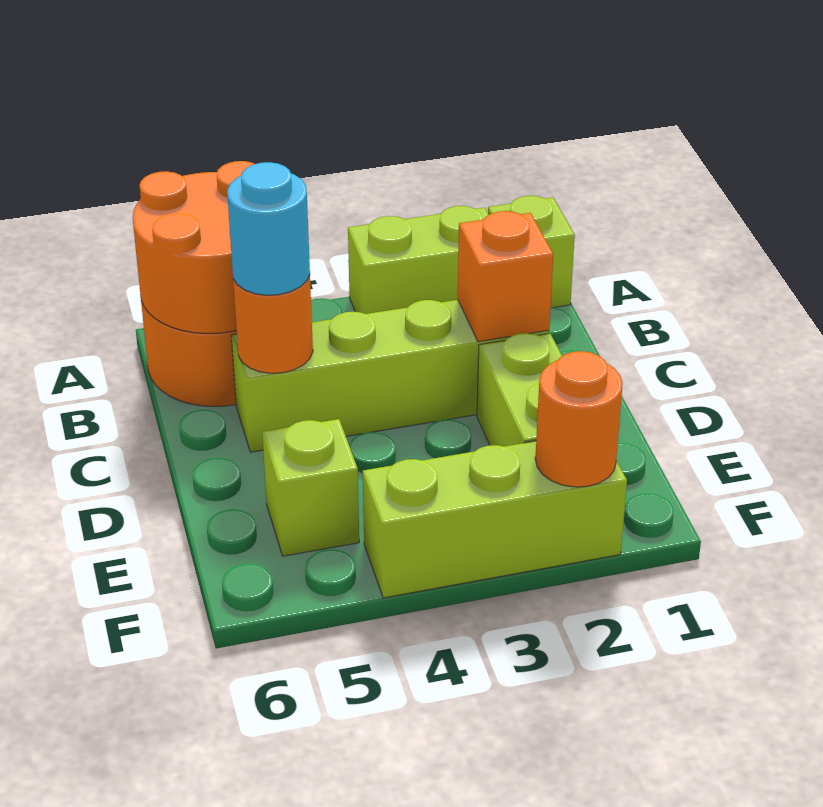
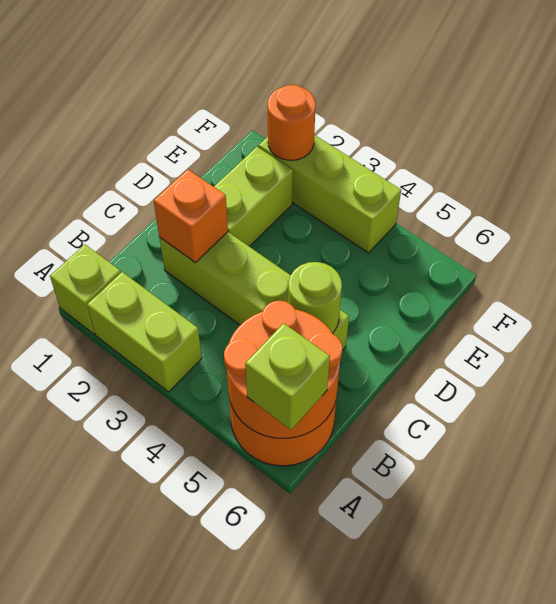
orange round brick C5 level 2 -> lime round brick C5 level 2
cyan round brick C5 level 3 -> none
lime brick E5 level 1 -> lime brick A6 level 3

